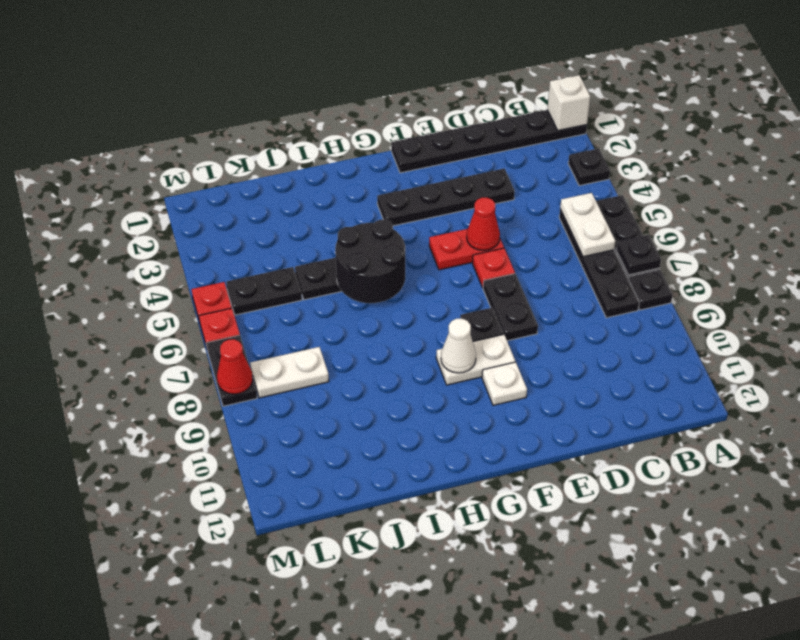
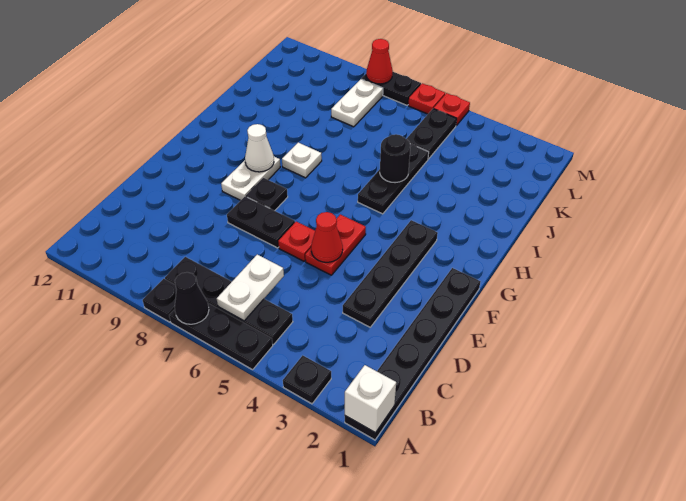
black plate A7 level 2 -> black cone A7 level 2
white plate B5:B6 level 2 -> white plate B6:C6 level 2
white plate F10 level 1 -> white plate H8 level 1
black round brick H5:I6 level 2 -> black round brick I5 level 2

